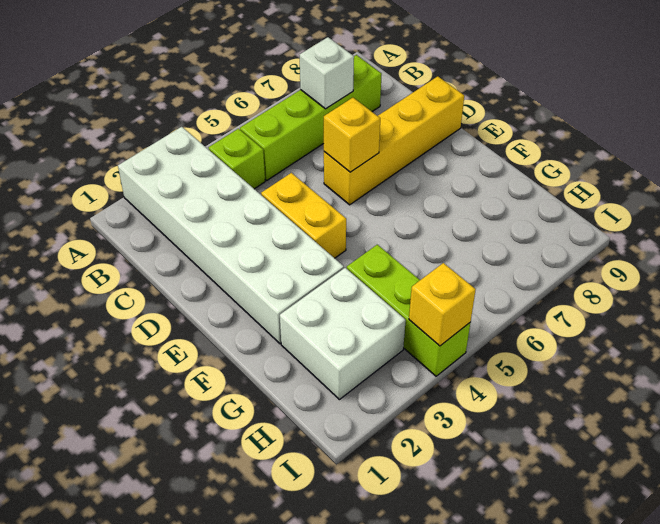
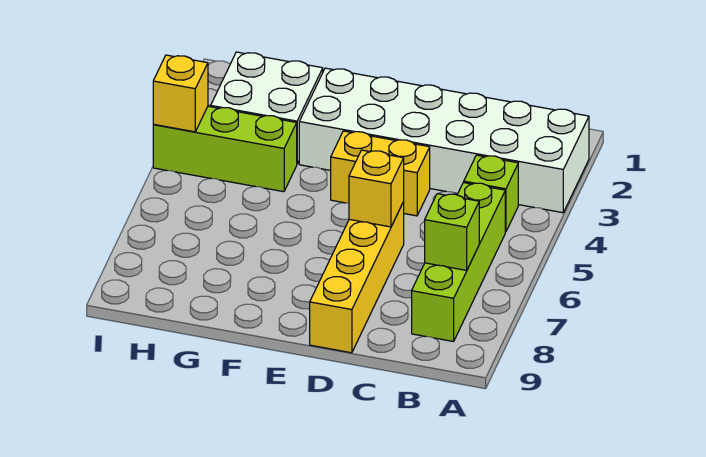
white brick B7 level 2 -> lime brick B7 level 2

